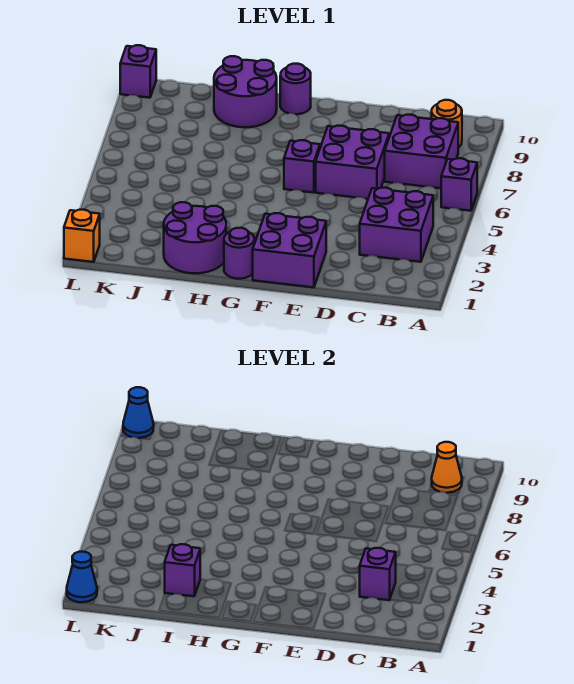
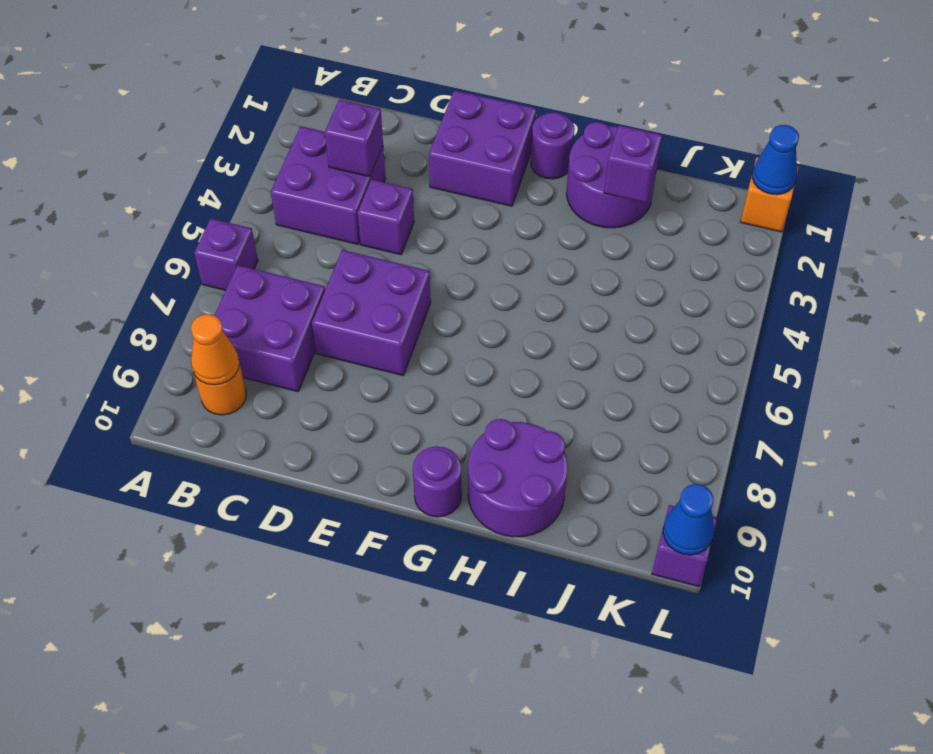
purple brick F6 level 1 -> purple brick D4 level 1

